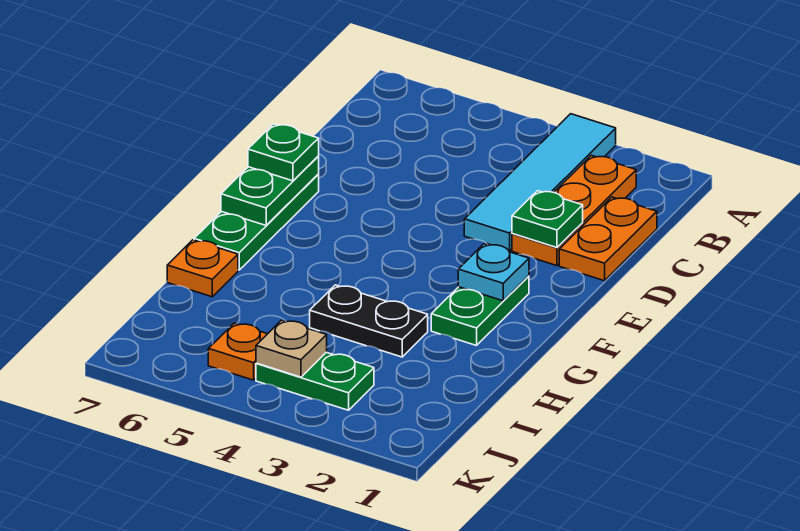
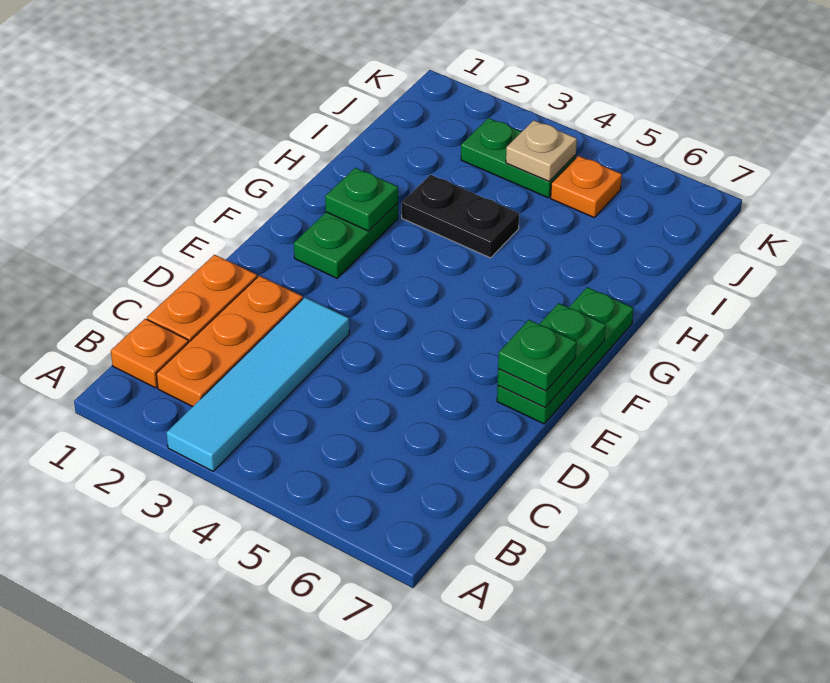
green plate D2 level 2 -> green plate G2 level 2
cyan plate F2 level 2 -> none
orange plate H7 level 1 -> orange plate B1 level 1

